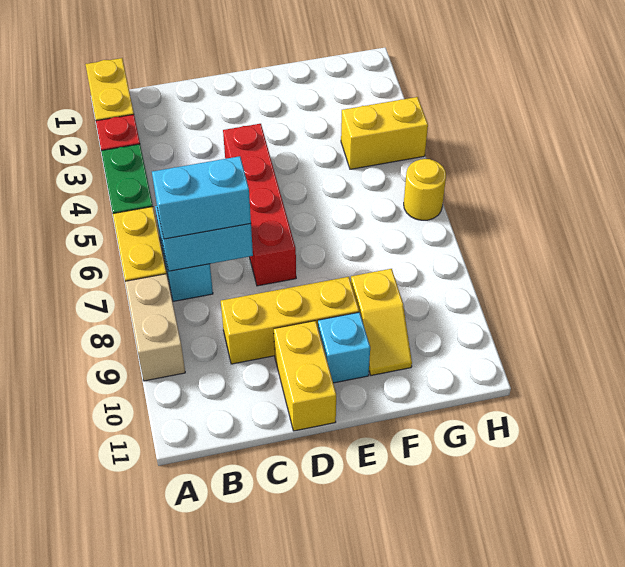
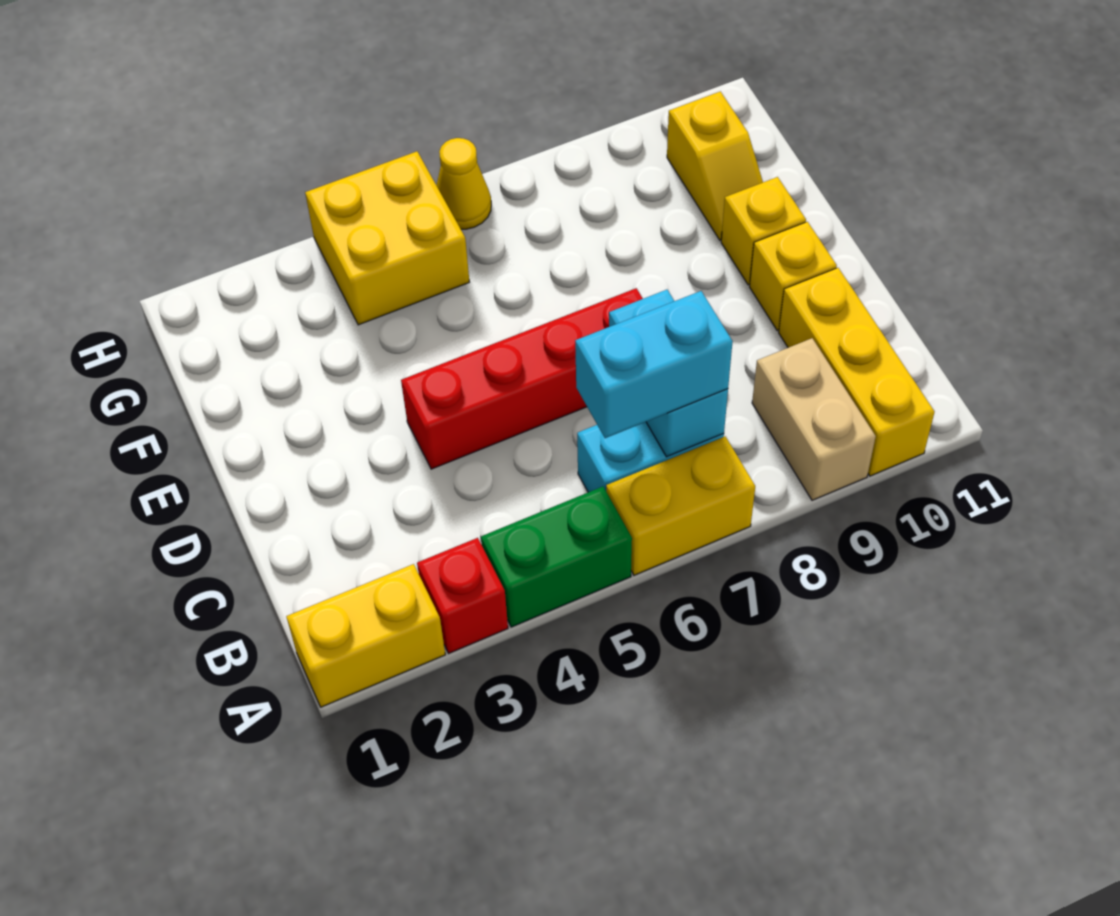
tan brick A8:A9 level 1 -> tan brick A9:B9 level 1
cyan brick B7:C7 level 3 -> cyan brick B6:B7 level 3
yellow brick C9:E9 level 1 -> yellow brick A10:C10 level 1
yellow brick D10:D11 level 1 -> yellow brick D10 level 1
cyan brick E10 level 1 -> yellow brick E10 level 1
yellow slope F9:F10 level 1 top 9 -> yellow slope F10:G10 level 1 top G
yellow brick G4:H4 level 1 -> yellow brick G4:H5 level 1
yellow round brick H6 level 1 -> yellow cone H6 level 1

